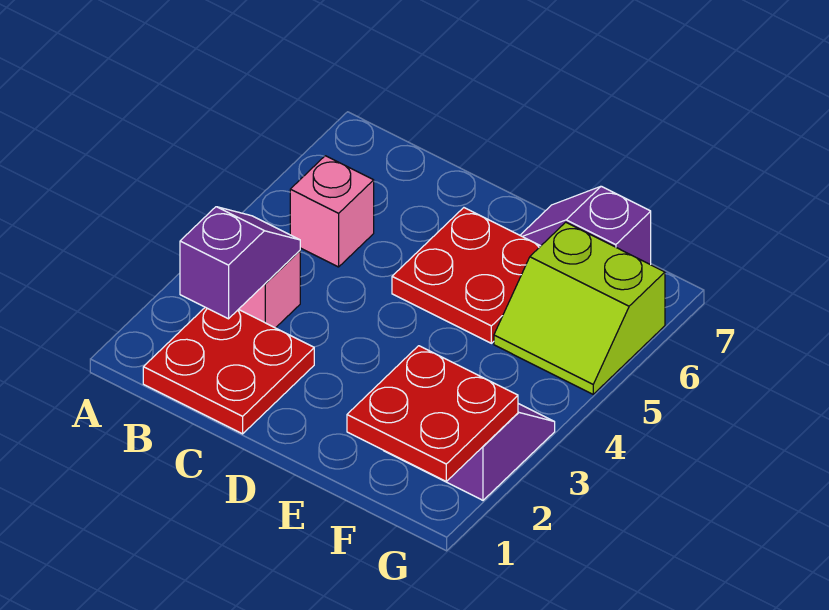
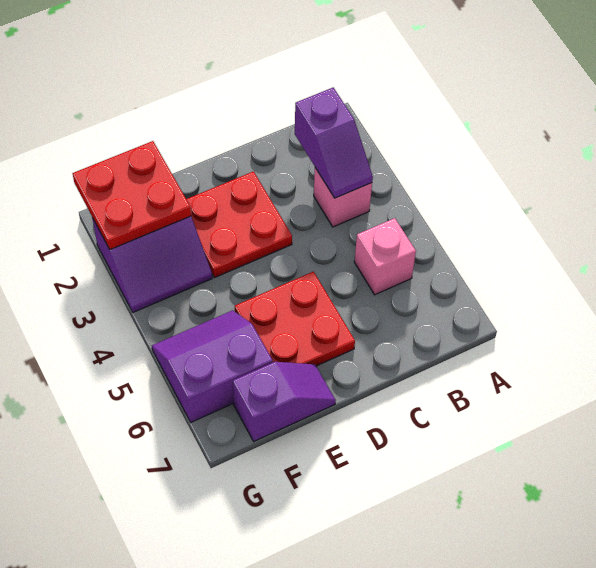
red plate B1:C2 level 1 -> red plate D2:E3 level 1
lime slope F5:G6 level 1 top 6 -> purple slope F5:G6 level 1 top 6

